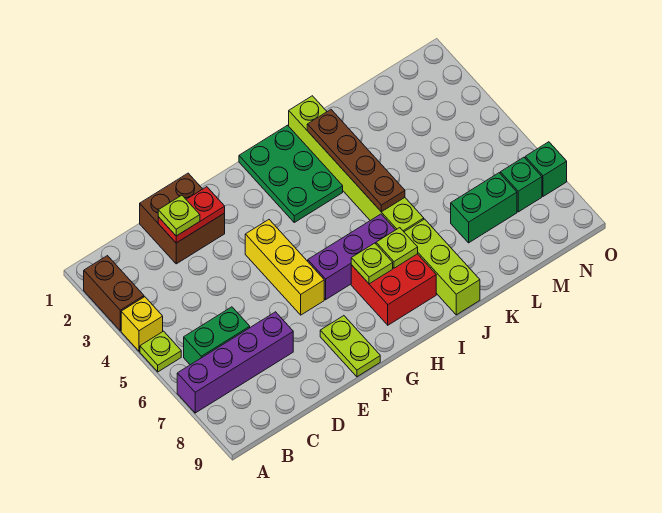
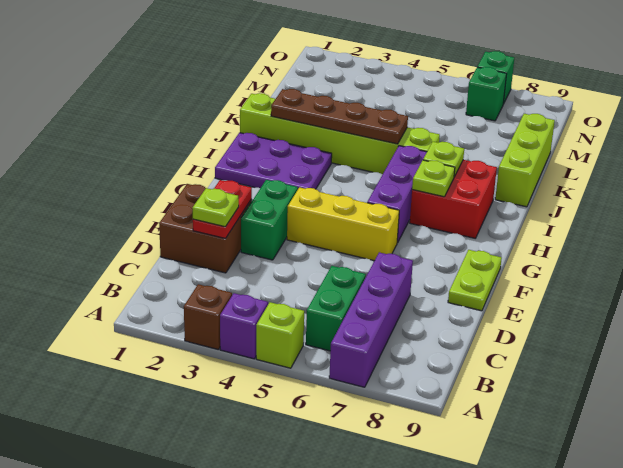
brown brick A2:A3 level 1 -> brown brick A3 level 1
yellow brick A4 level 1 -> purple brick A4 level 1
lime plate A5 level 1 -> lime brick A5 level 1
lime plate F8:F9 level 1 -> lime plate E9:F9 level 1
green plate H1:I3 level 1 -> purple plate H1:I3 level 1
lime brick J7:J9 level 1 -> lime brick J9:L9 level 1
green brick L7:M7 level 1 -> green brick E3:F3 level 1

